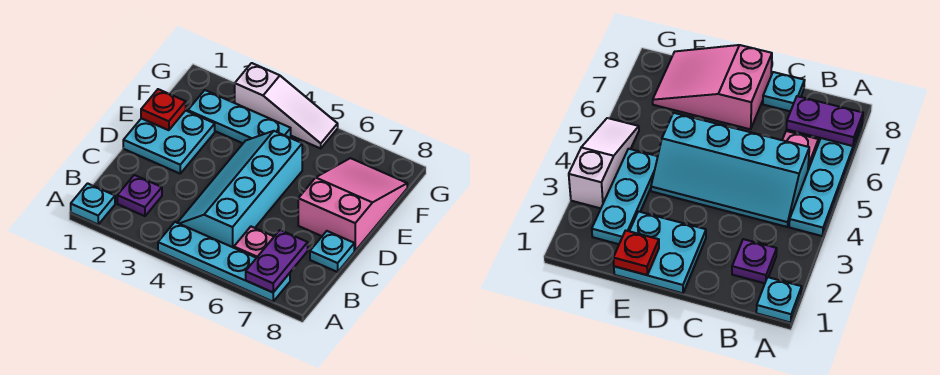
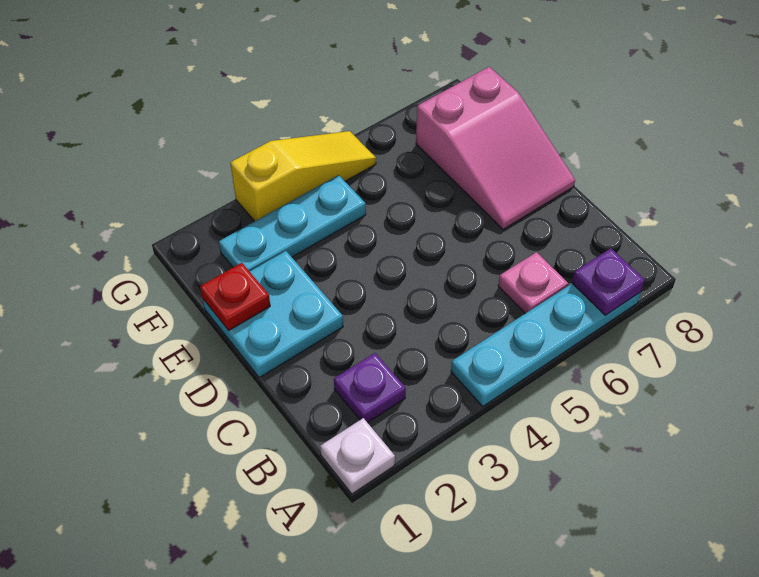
cyan plate A1 level 1 -> white plate A1 level 1
purple plate A7:B7 level 2 -> purple plate A7 level 2
cyan slope B4:E5 level 1 top 5 -> none
cyan plate C8 level 1 -> none
pink slope D7:F8 level 1 top D -> pink slope D7:F8 level 1 top F
white slope G3:G5 level 1 top 3 -> yellow slope G3:G5 level 1 top 3

